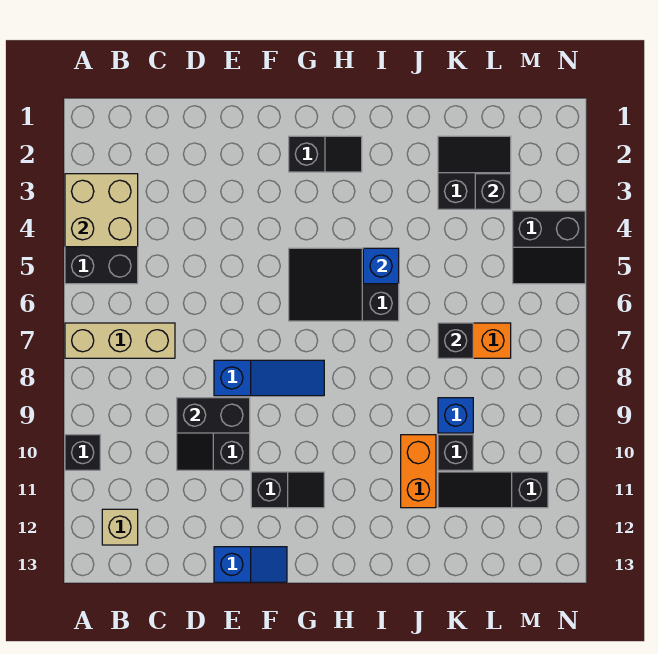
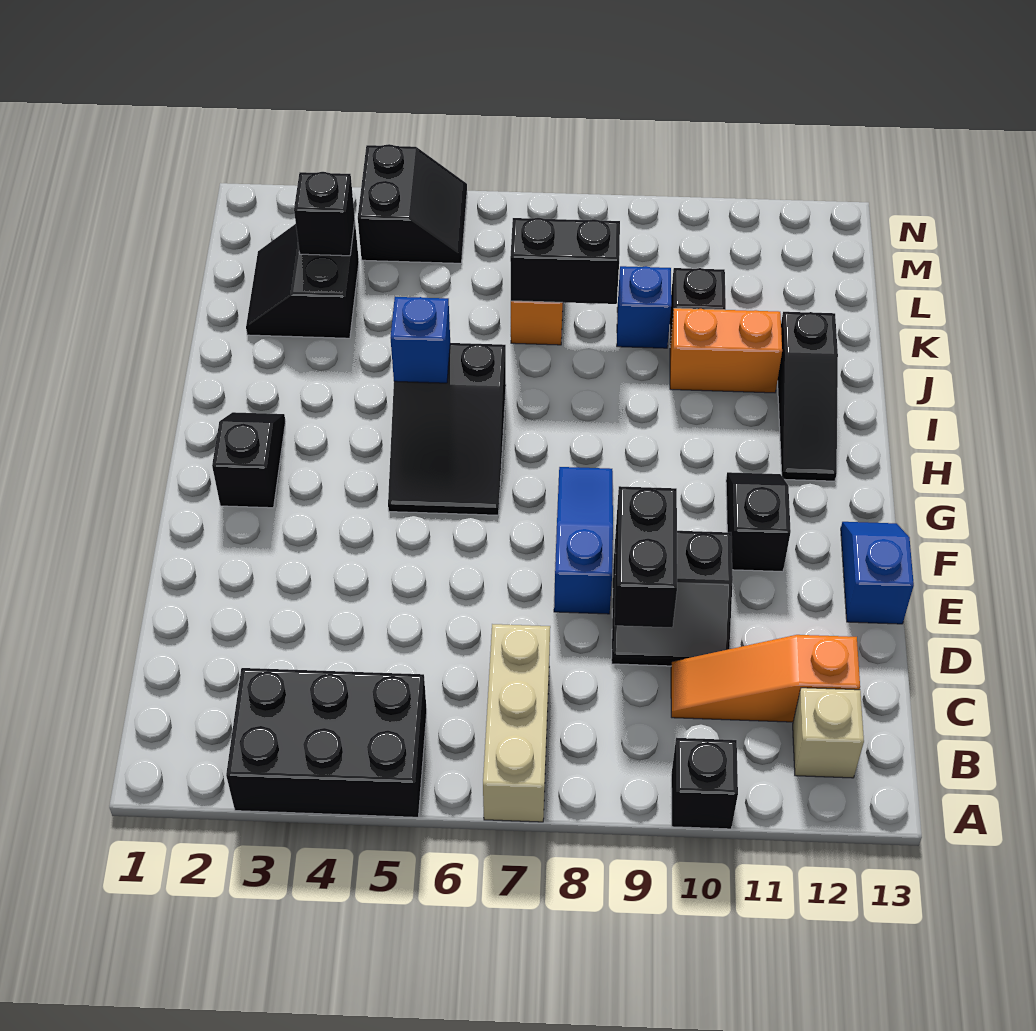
tan brick A3:B4 level 2 -> none
none -> orange slope C10:C12 level 1 top 12
black brick K7 level 2 -> black brick K7:K8 level 2
black slope K11:M11 level 1 top M -> black slope H12:J12 level 1 top J

